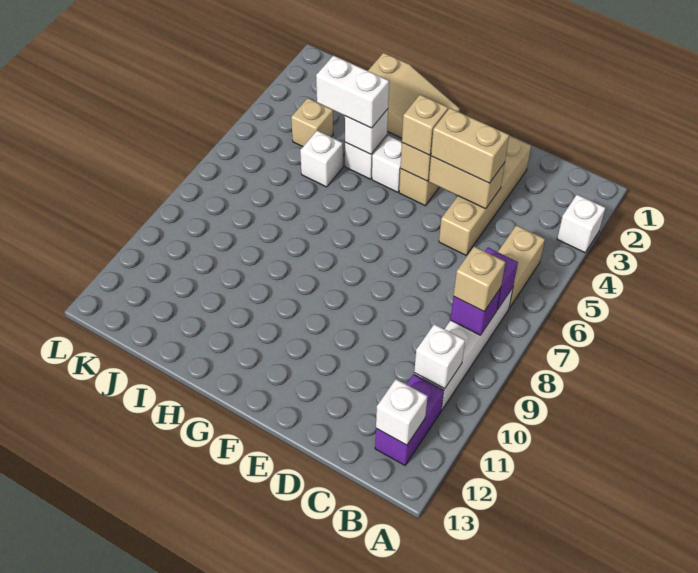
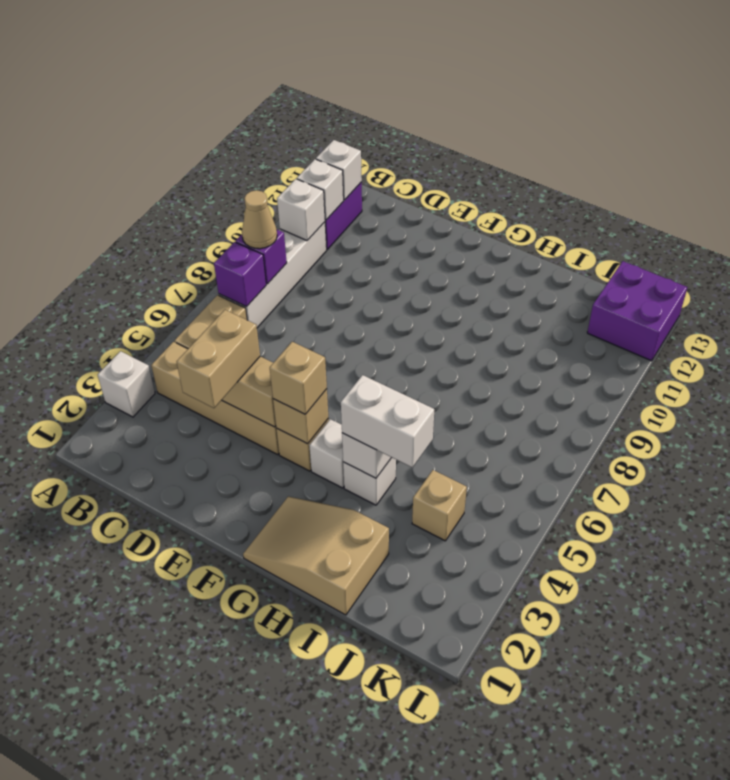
tan brick B8 level 3 -> tan cone B8 level 3
tan brick D2:D5 level 1 -> tan brick B4:E4 level 1
tan brick D4:E4 level 3 -> tan brick D3:D4 level 3
white brick I5 level 1 -> white brick B11 level 2
none -> purple brick K12:L13 level 1

